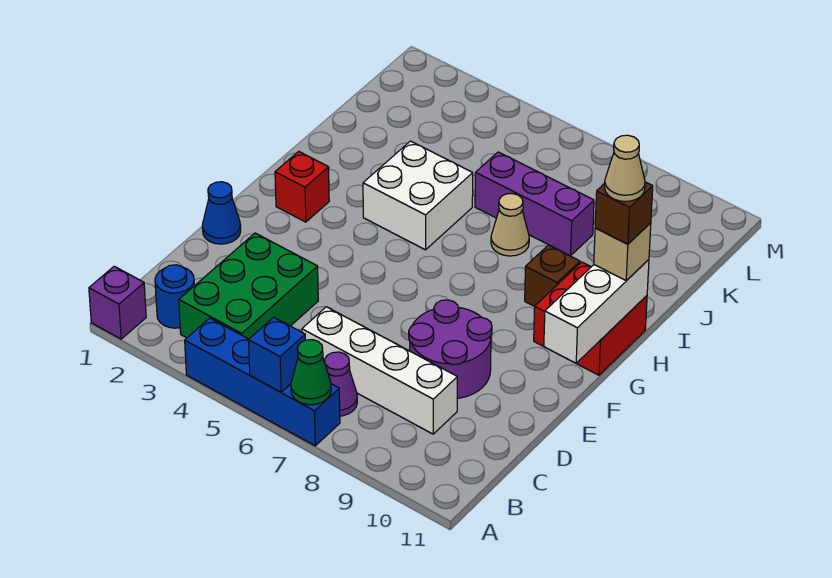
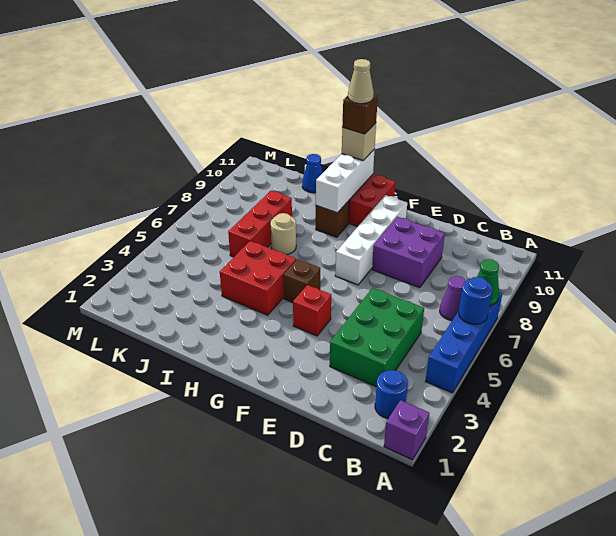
blue brick A6 level 2 -> blue round brick A6 level 2
green brick B3:D4 level 1 -> green brick C3:D5 level 1
white brick C6:C9 level 1 -> white brick F7:F10 level 1
purple round brick D8:E9 level 1 -> purple brick D8:E9 level 1
blue cone E1 level 1 -> blue cone J11 level 1
white brick F11:H11 level 2 -> white brick H9:H11 level 2
red brick G2 level 1 -> red brick F4 level 1
none -> brown brick G5 level 1
white brick H4:I5 level 1 -> red brick H4:I5 level 1
tan cone I7 level 1 -> tan round brick I7 level 1
purple brick J6:J8 level 1 -> red brick J6:J8 level 1

